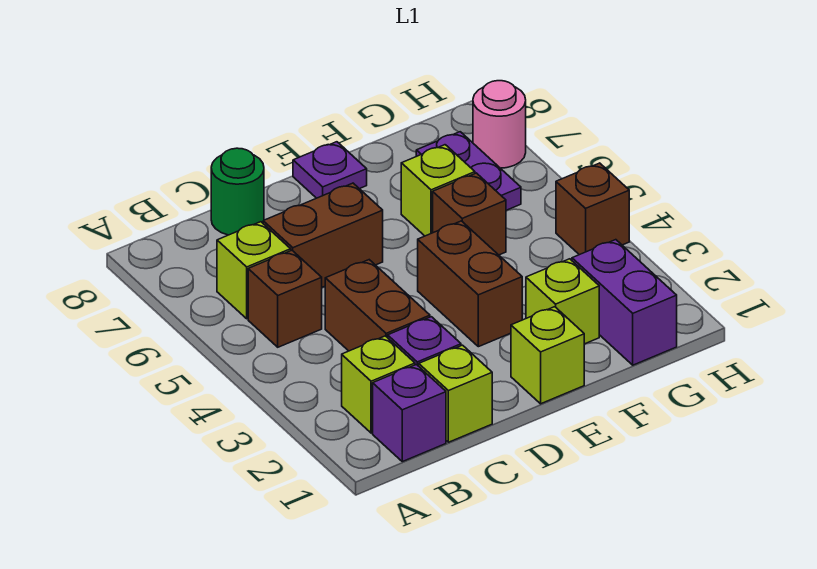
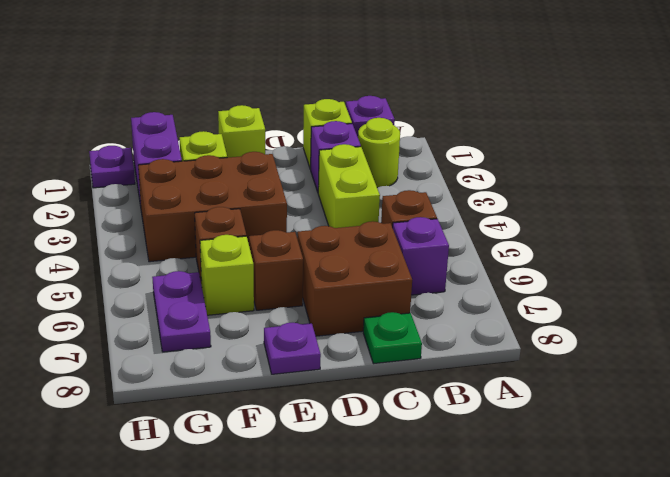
lime brick B2 level 1 -> lime round brick B2 level 1
lime brick B6 level 1 -> purple brick B6 level 1
brown brick C3:C4 level 1 -> lime brick C3:C4 level 1
brown brick C6:D6 level 1 -> brown brick C6:D7 level 1
green round brick C8 level 1 -> green plate C8 level 1
brown brick E3:E4 level 1 -> brown brick E3:G4 level 1
none -> purple plate H1 level 1
brown brick H4 level 1 -> brown brick E6 level 1
pink round brick H7 level 1 -> none

